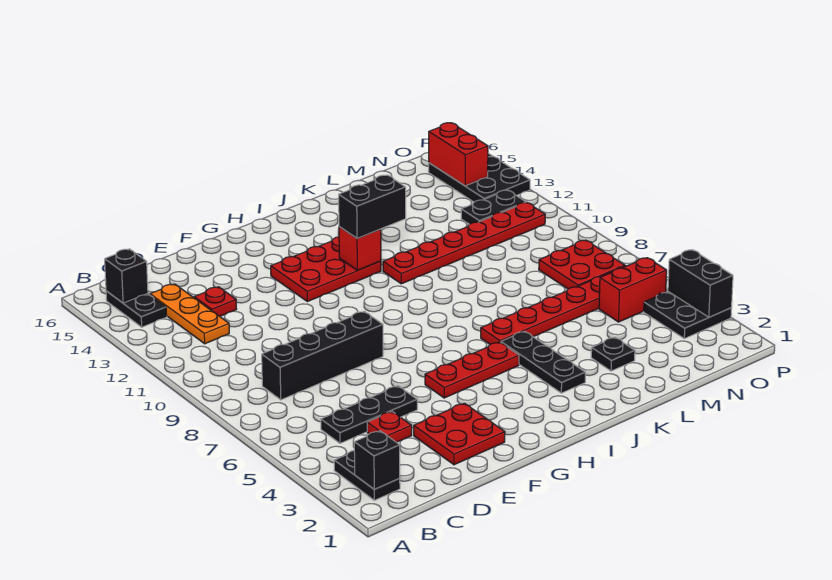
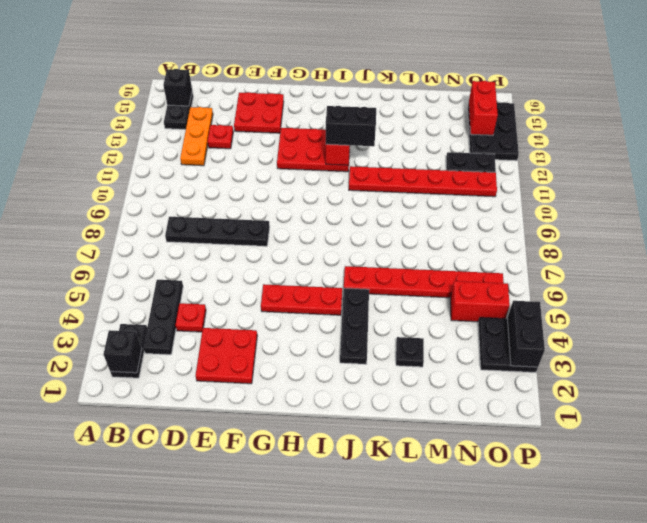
black plate C5:E5 level 1 -> black plate C3:C5 level 1
black brick C8:F8 level 1 -> black plate C8:F8 level 1
red plate N7:O8 level 1 -> red plate E14:F15 level 1

